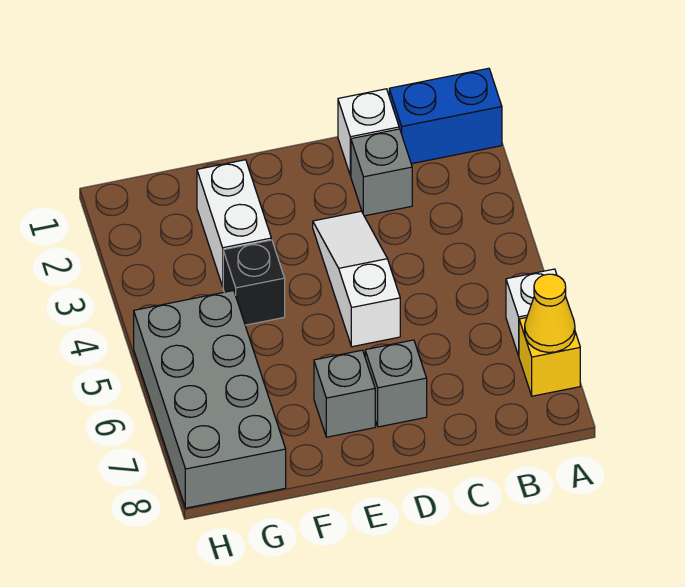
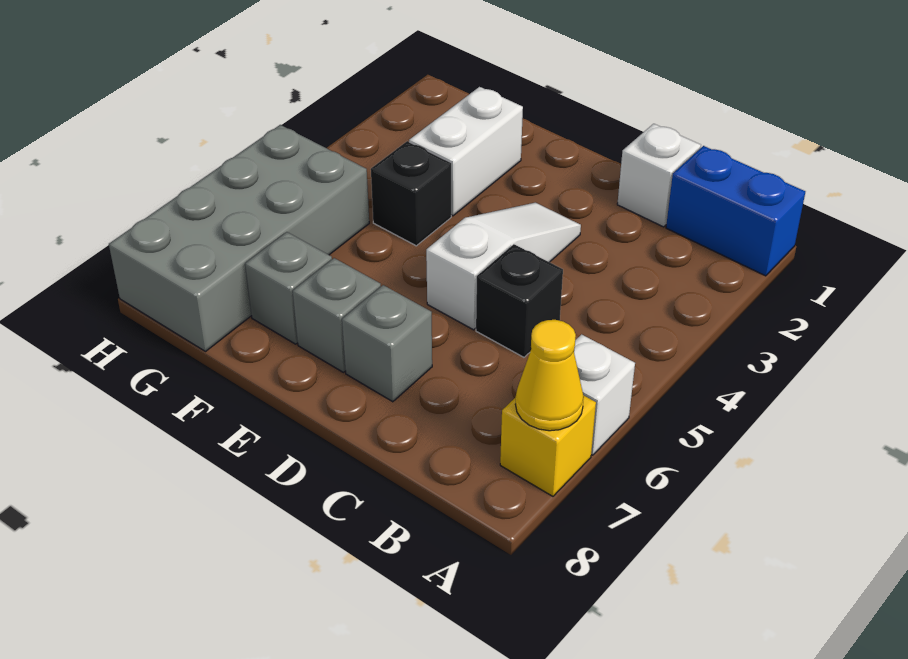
grey brick C2 level 1 -> grey brick F7 level 1
none -> black brick C5 level 1

